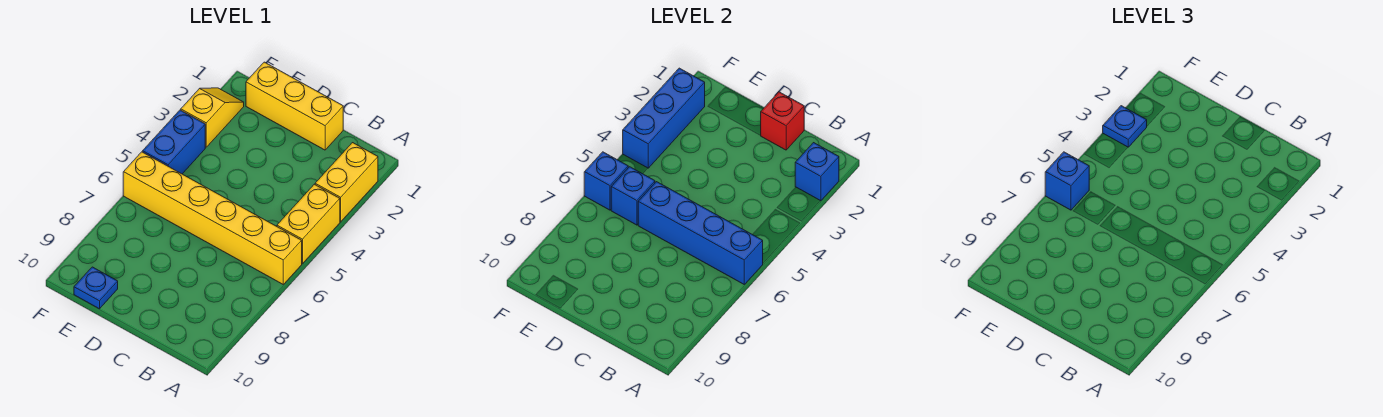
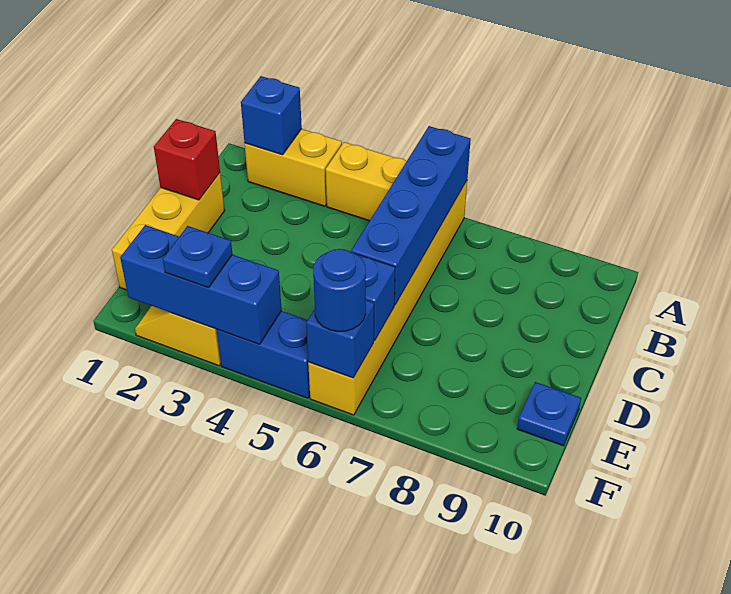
blue brick F6 level 3 -> blue round brick F6 level 3

